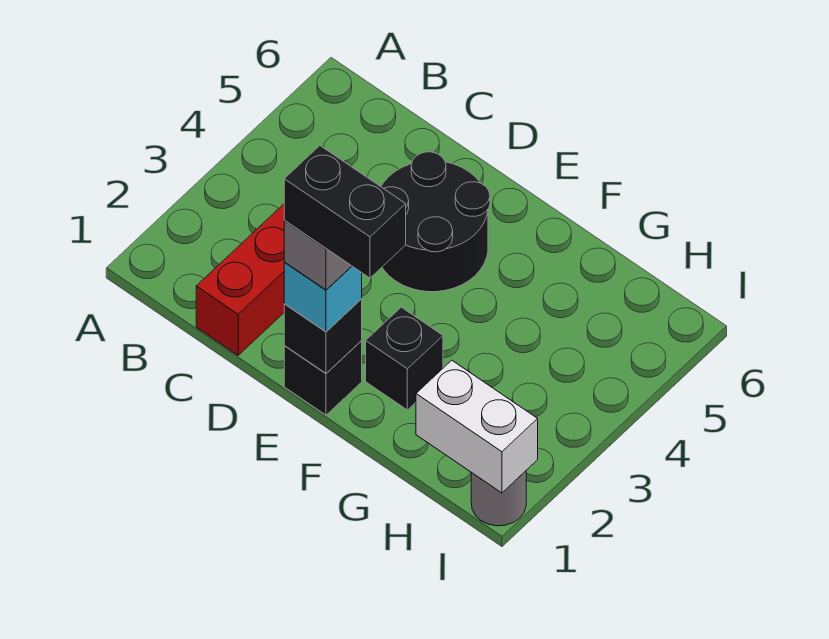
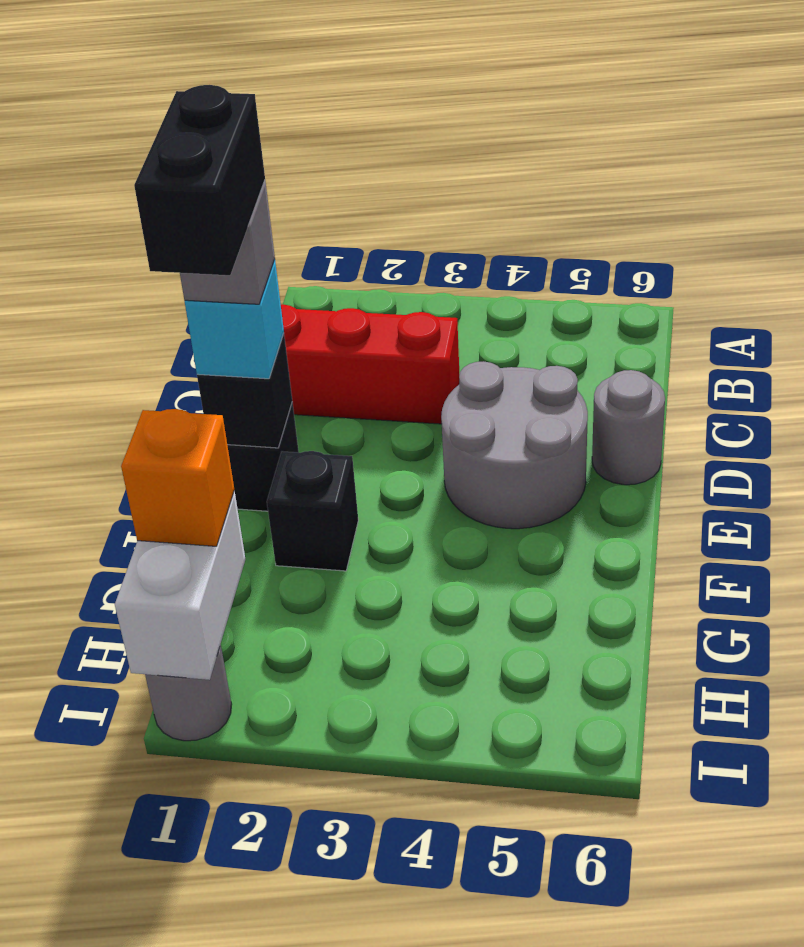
black round brick D4:E5 level 1 -> grey round brick D4:E5 level 1
none -> grey round brick D6 level 1
none -> orange brick H1 level 3

